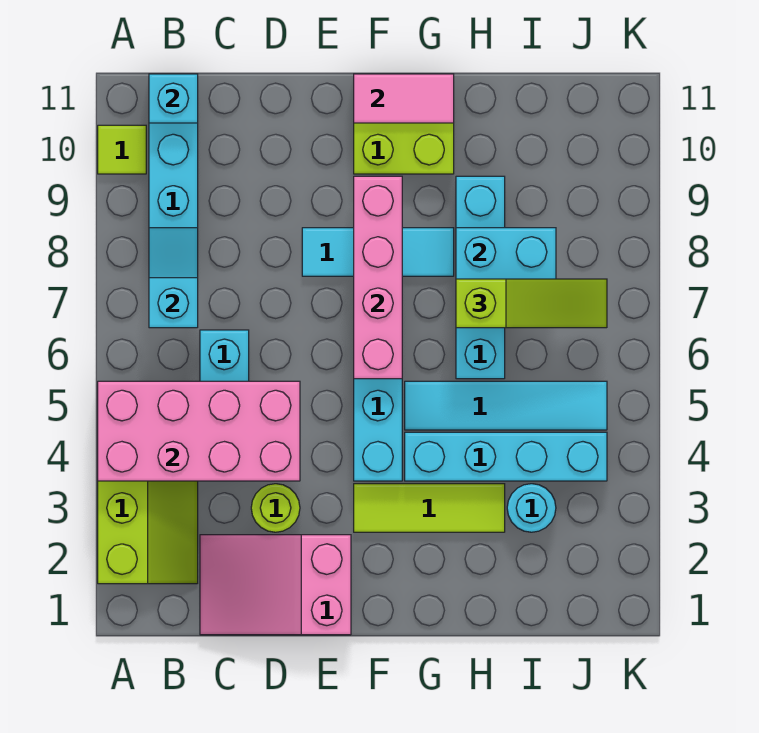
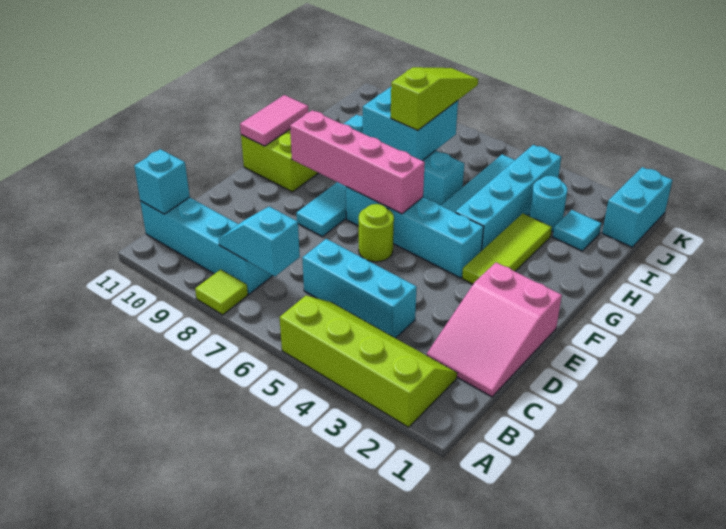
pink brick A4:D5 level 2 -> none
lime tile A10 level 1 -> lime tile A8 level 1
lime round brick D3 level 1 -> lime round brick E6 level 1
none -> cyan tile I2 level 1
none -> cyan brick J1:K1 level 1

